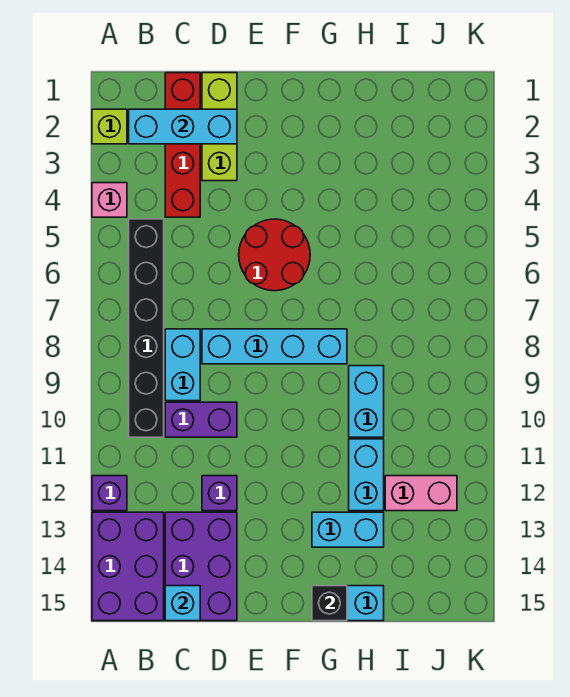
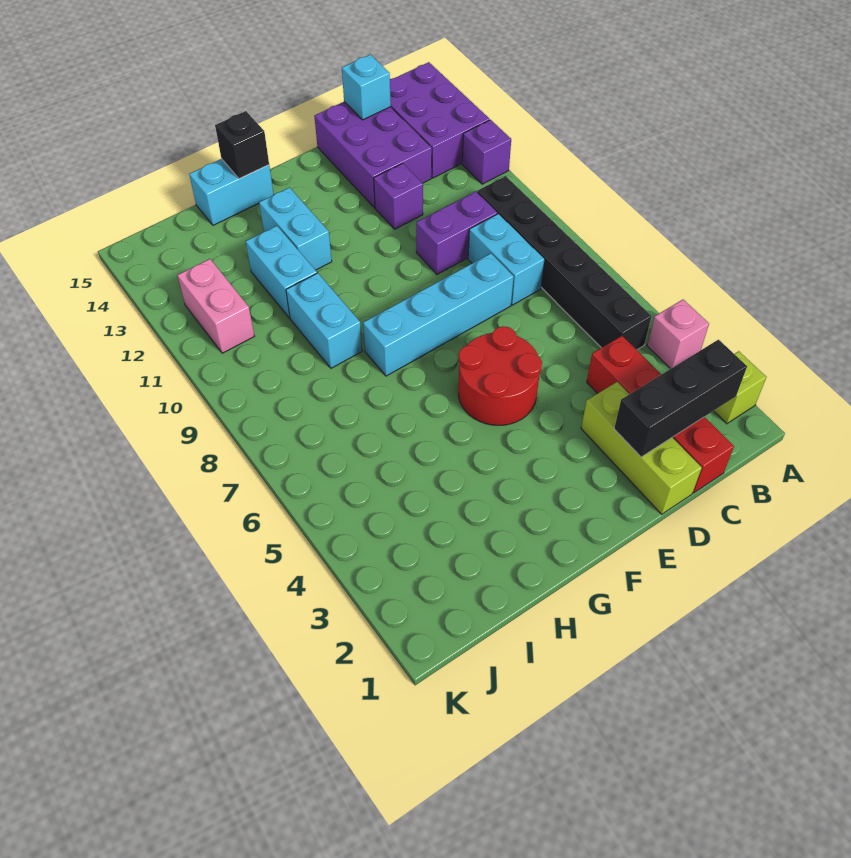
cyan brick B2:D2 level 2 -> black brick B2:D2 level 2
cyan brick G13:H13 level 1 -> cyan brick G12:G13 level 1
pink brick I12:J12 level 1 -> pink brick J11:J12 level 1

